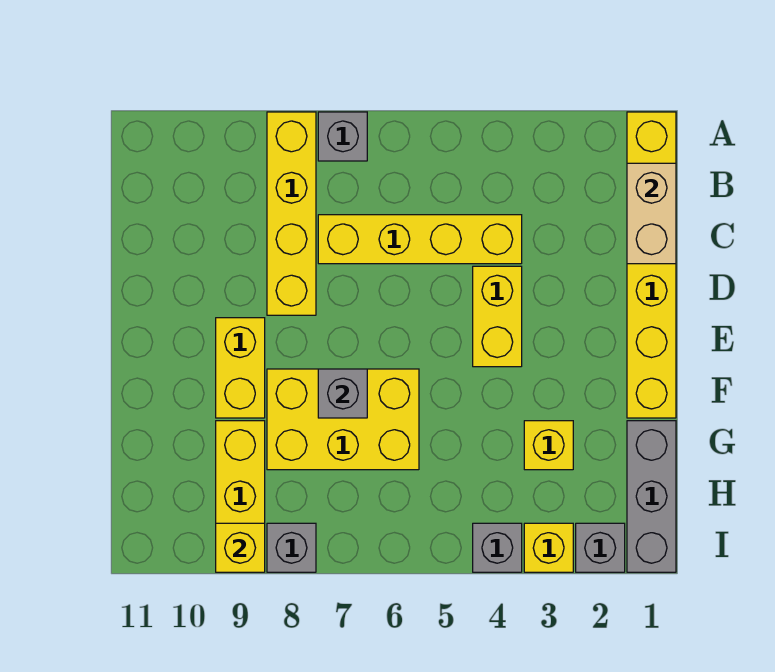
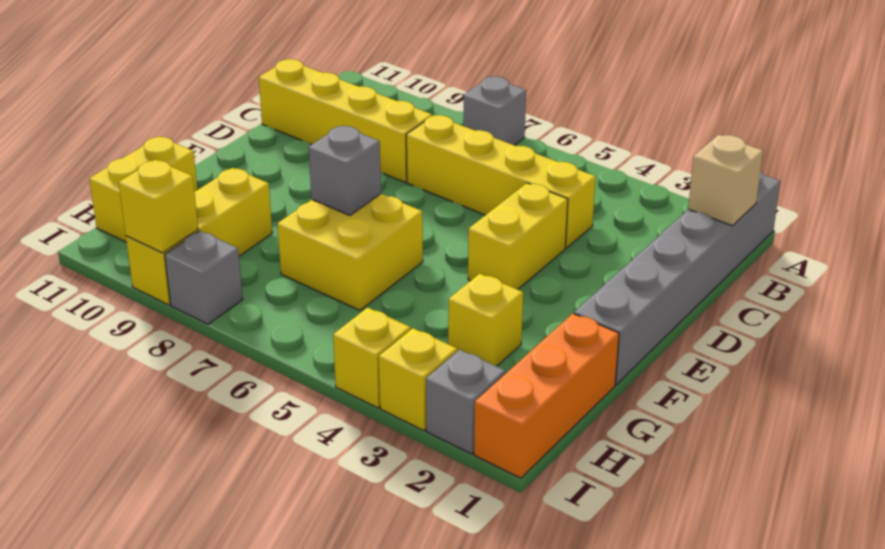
yellow brick A1:F1 level 1 -> grey brick A1:F1 level 1
yellow brick A8:D8 level 1 -> yellow brick C8:C11 level 1
tan brick B1:C1 level 2 -> tan brick B1 level 2
yellow brick E9:F9 level 1 -> yellow brick G11:H11 level 1
yellow brick F6:G8 level 1 -> yellow brick F6:G7 level 1
grey brick G1:I1 level 1 -> orange brick G1:I1 level 1
grey brick I4 level 1 -> yellow brick I4 level 1

